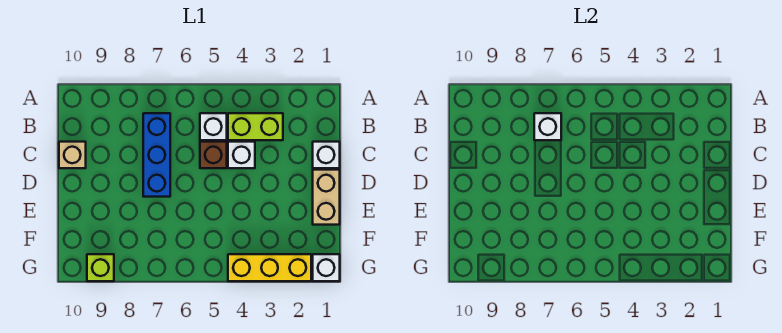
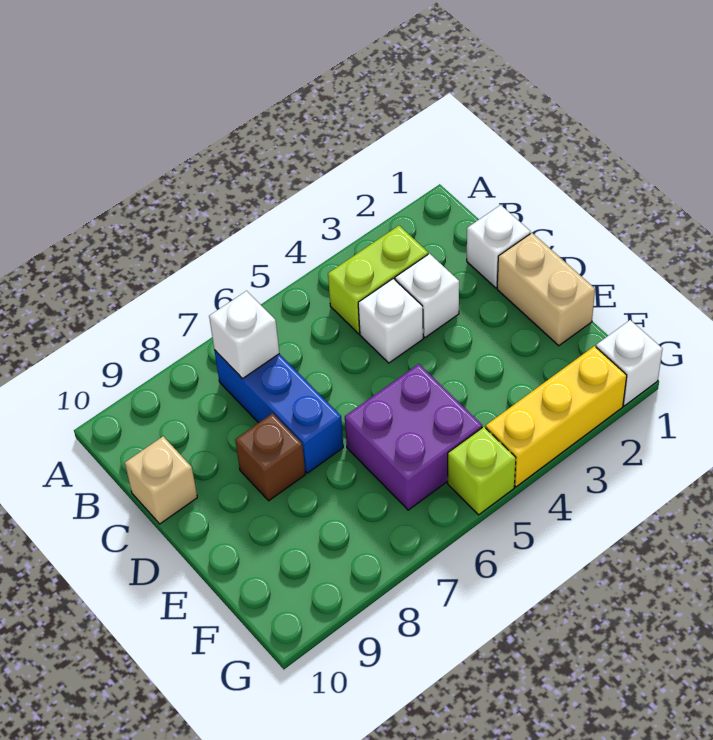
white brick B5 level 1 -> white brick C3 level 1
brown brick C5 level 1 -> brown brick D8 level 1
none -> purple brick E5:F6 level 1
lime brick G9 level 1 -> lime brick G5 level 1

